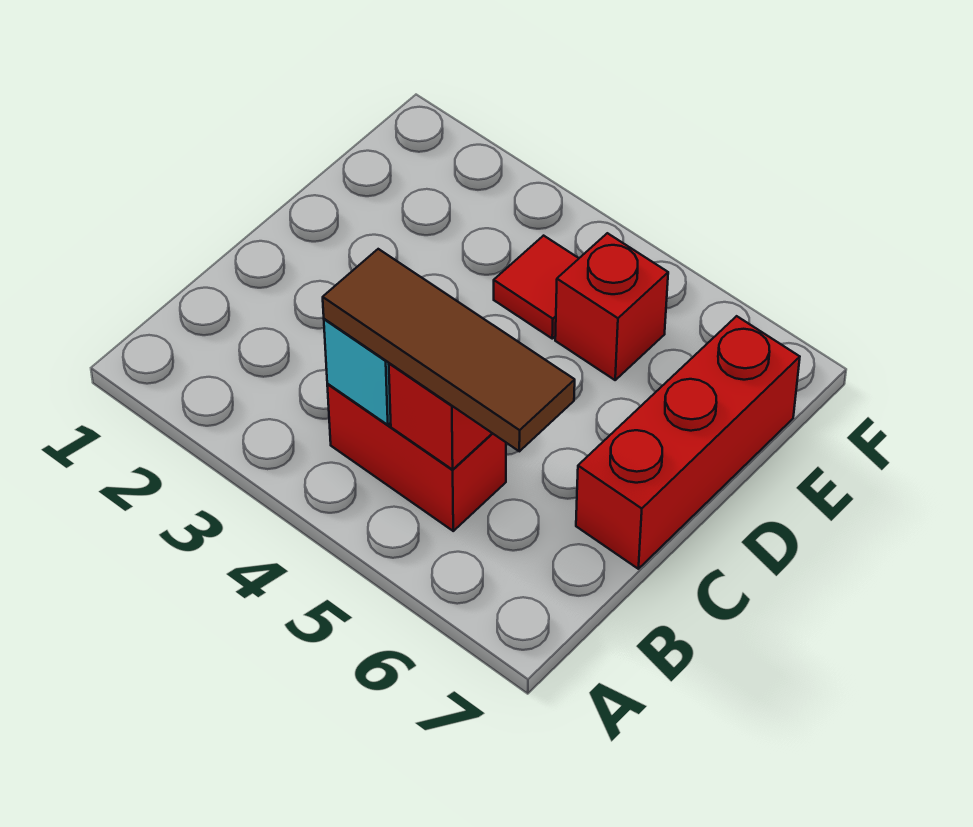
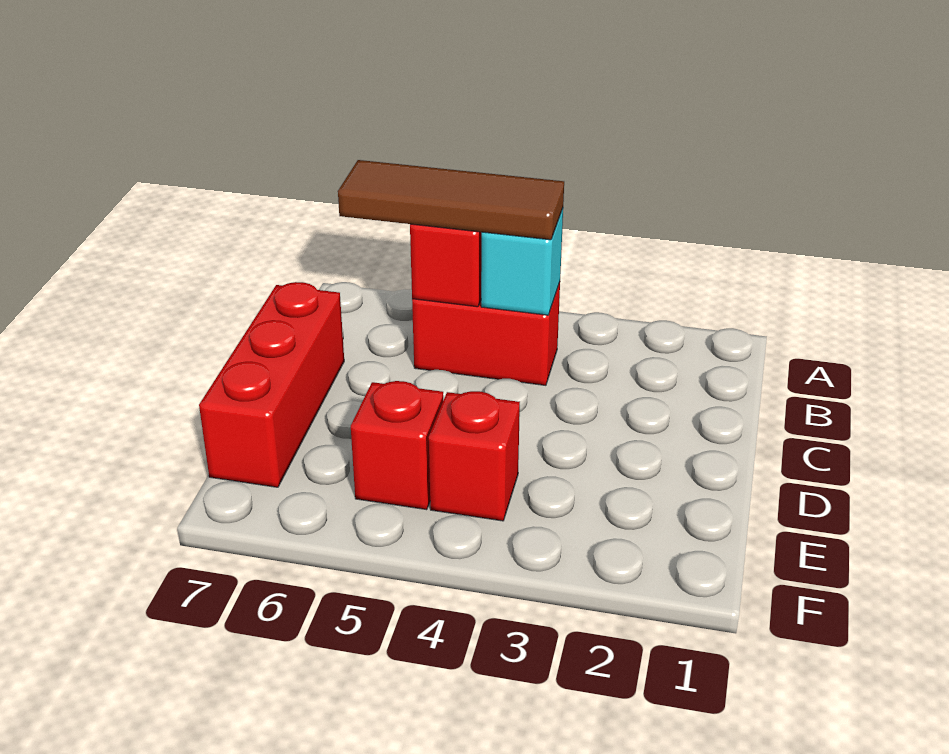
red tile E4 level 1 -> red brick E4 level 1

